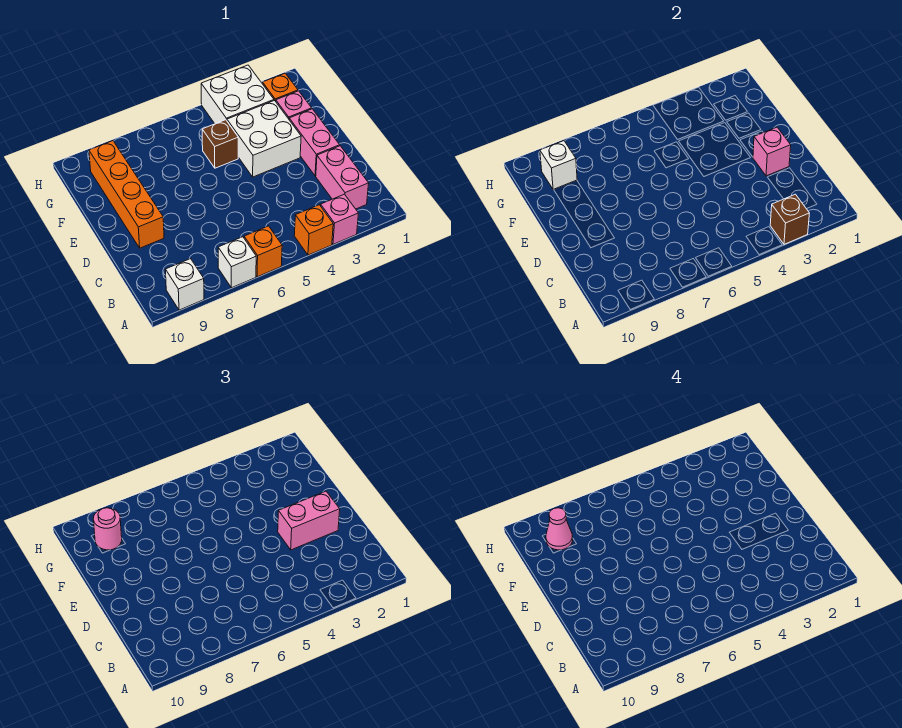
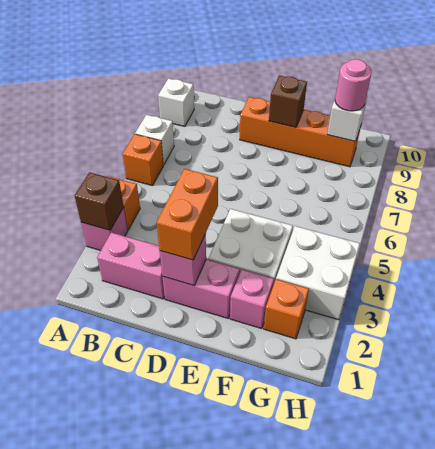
pink brick D2:D3 level 3 -> orange brick D2:D3 level 3
brown brick F5 level 1 -> brown brick E9 level 2
pink cone G9 level 4 -> none

